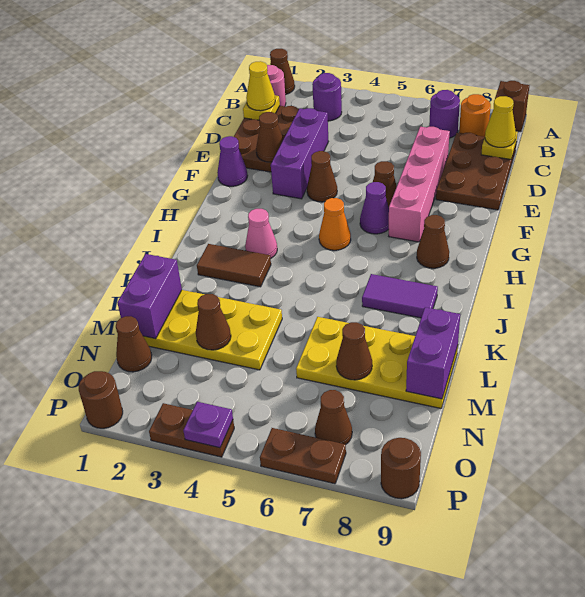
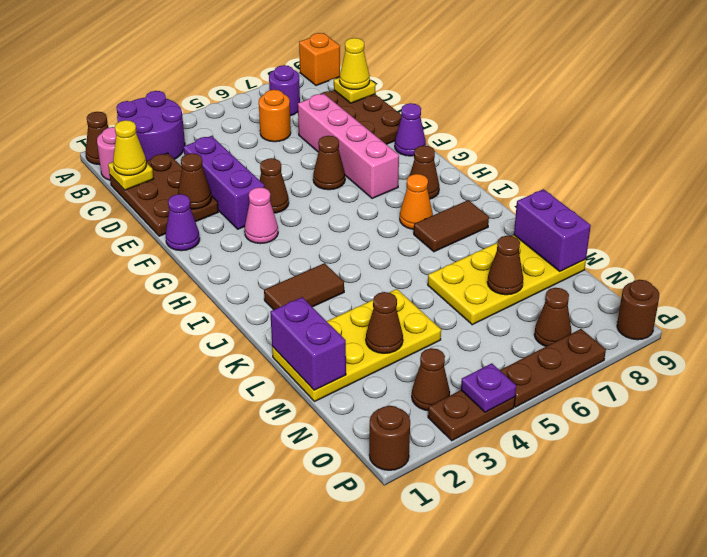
brown brick A9 level 1 -> orange brick A9 level 1
purple round brick B3 level 1 -> purple round brick A2:B3 level 1
orange round brick B8 level 1 -> orange round brick C6 level 1
purple cone G6 level 1 -> purple cone F9 level 1
orange cone H5 level 1 -> orange cone I7 level 1
pink cone I3 level 1 -> pink cone G3 level 1
purple tile J7:J8 level 1 -> brown tile J7:J8 level 1
brown cone N1 level 1 -> brown cone O3 level 1
brown plate P6:P7 level 1 -> brown plate P5:P7 level 1

